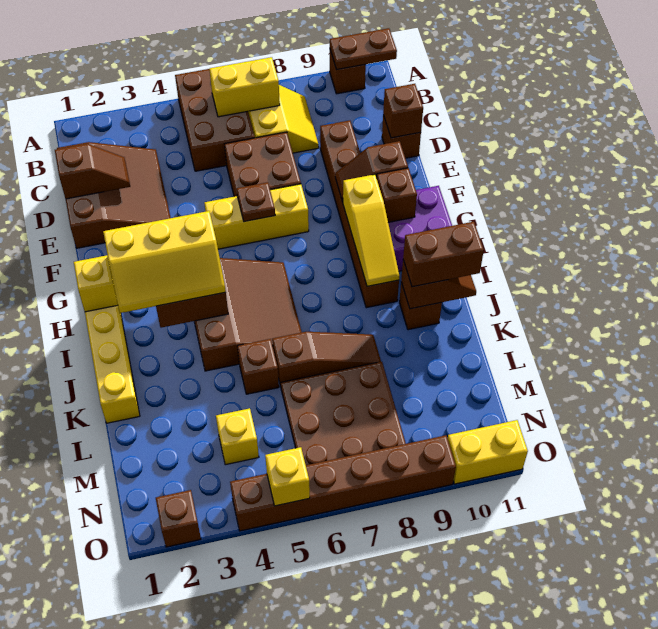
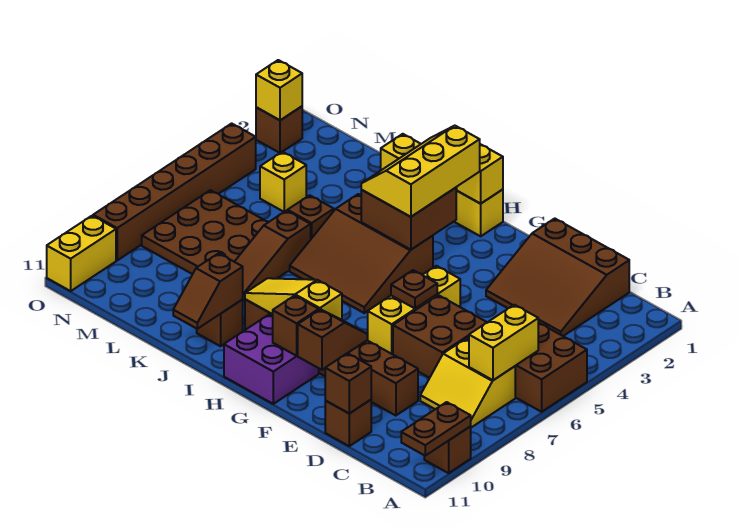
brown slope D1:D2 level 2 top 1 -> none
brown brick J10:J11 level 3 -> none
yellow brick O5 level 2 -> yellow brick O2 level 2

